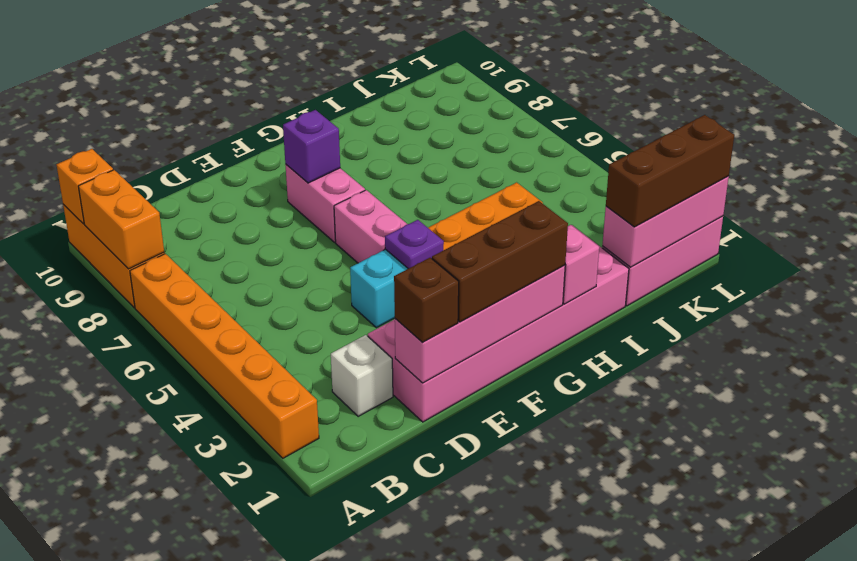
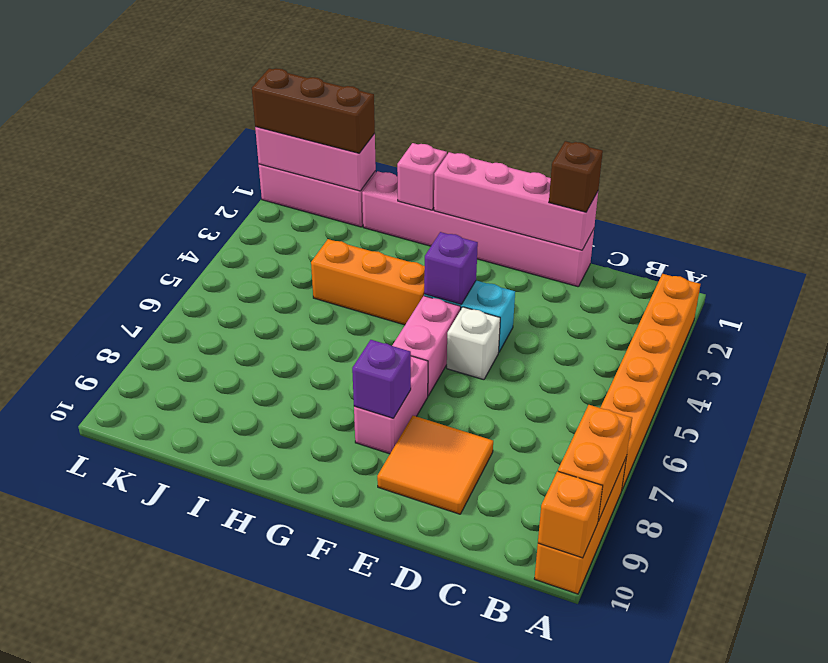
white brick C2 level 1 -> white brick E5 level 1
pink brick D1:I2 level 1 -> pink brick D1:I1 level 1
none -> orange tile D8:E9 level 1
brown brick E1:G1 level 3 -> none
purple plate F4 level 2 -> purple brick F4 level 2

